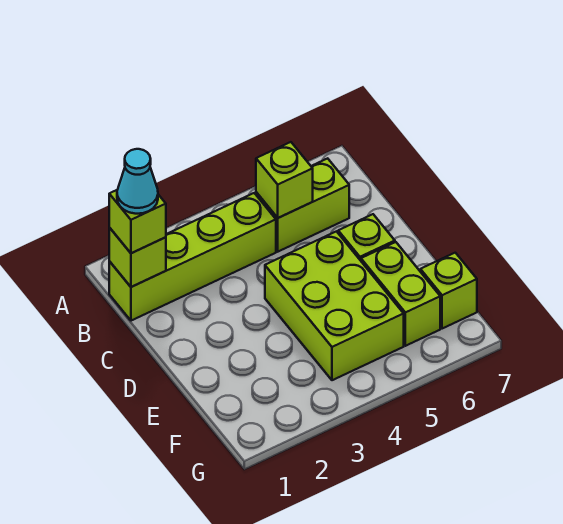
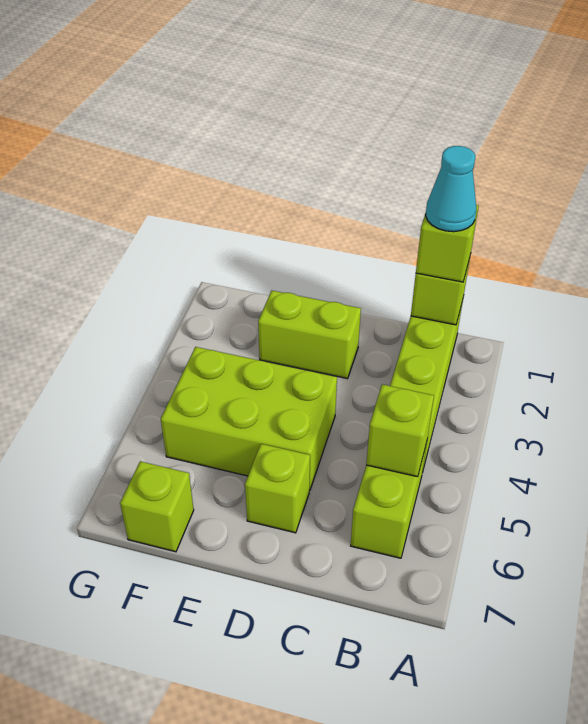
lime brick E6:F6 level 1 -> lime brick D2:E2 level 1

